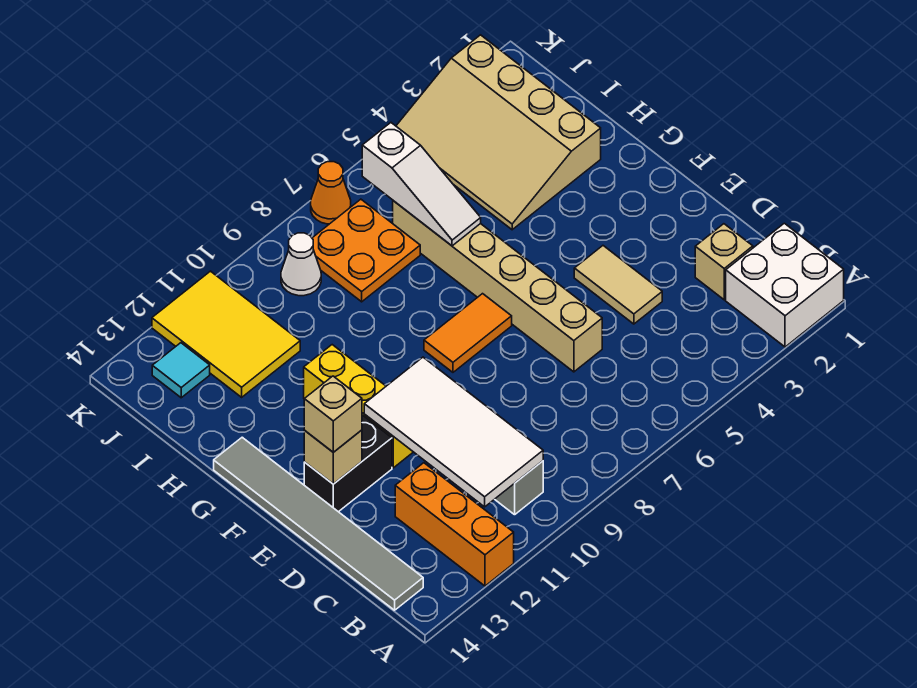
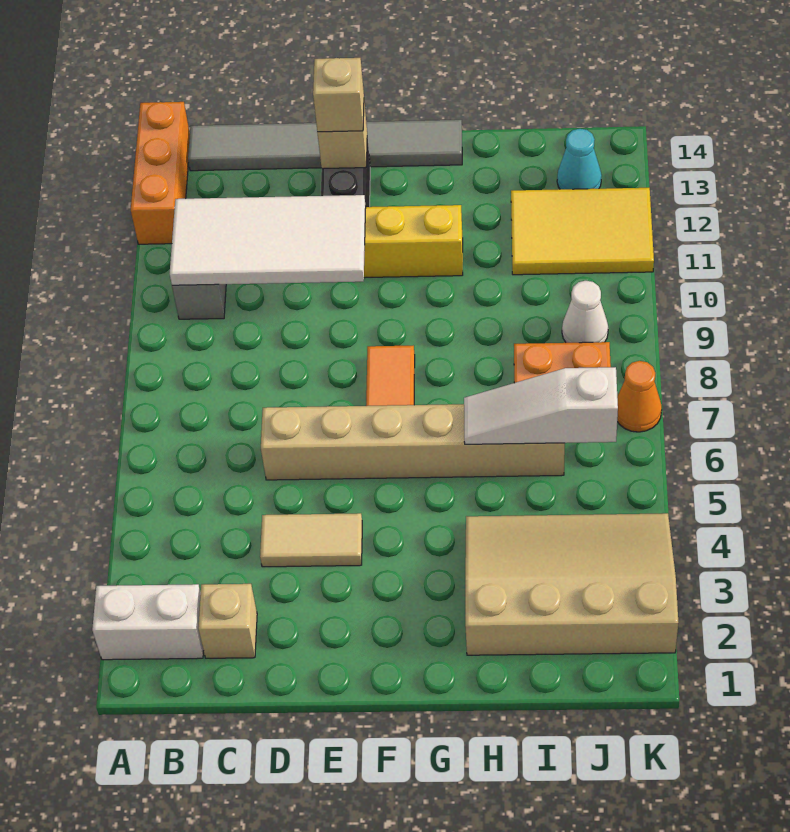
white brick A1:B2 level 1 -> white brick A2:B2 level 1
orange brick A12:C12 level 1 -> orange brick A12:A14 level 1
cyan tile J13 level 1 -> cyan cone J13 level 1

